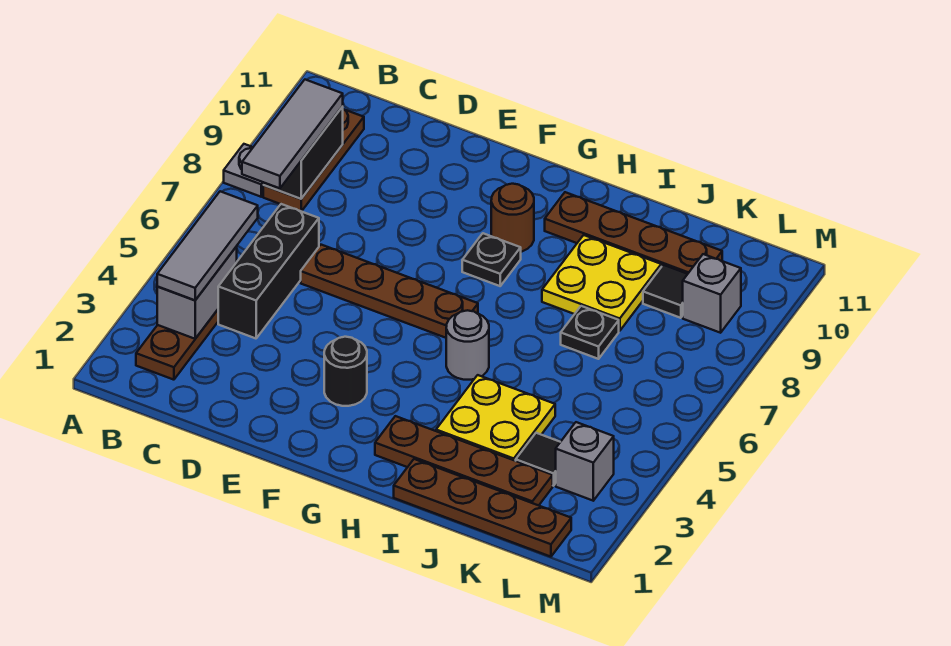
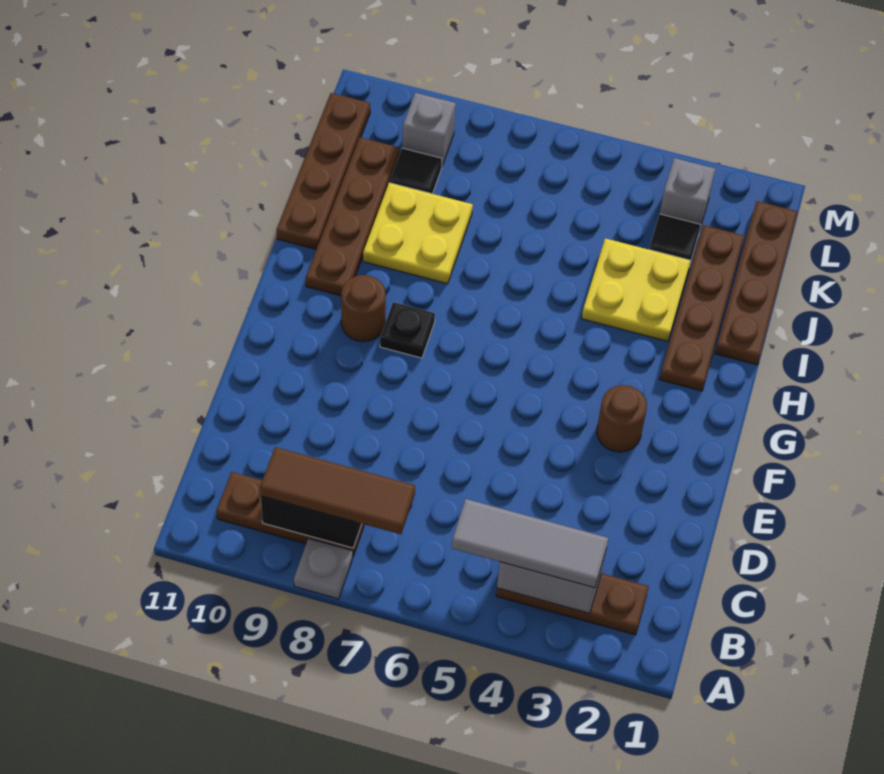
grey tile B7:B9 level 3 -> brown tile B7:B9 level 3
black brick C4:C6 level 1 -> none
brown plate D6:G6 level 1 -> brown plate I11:L11 level 1
black round brick F3 level 1 -> brown round brick F3 level 1
grey round brick H5 level 1 -> none
black plate J7 level 1 -> none

